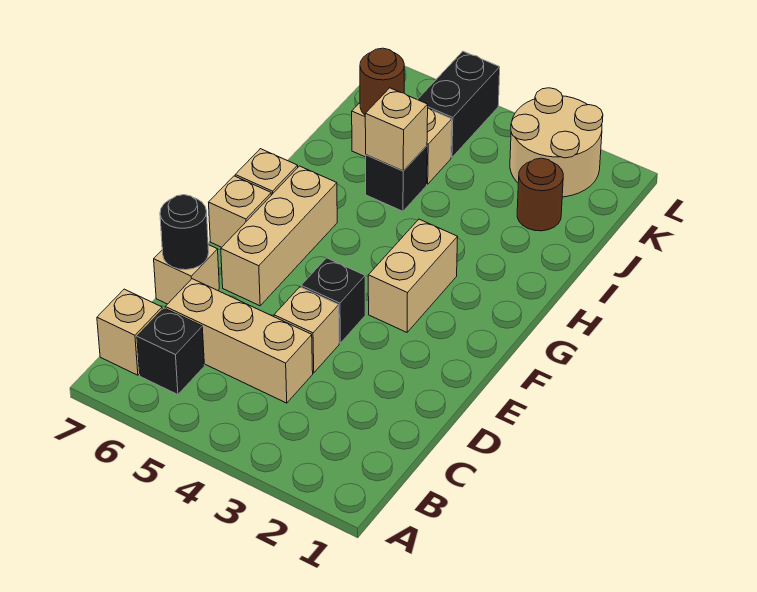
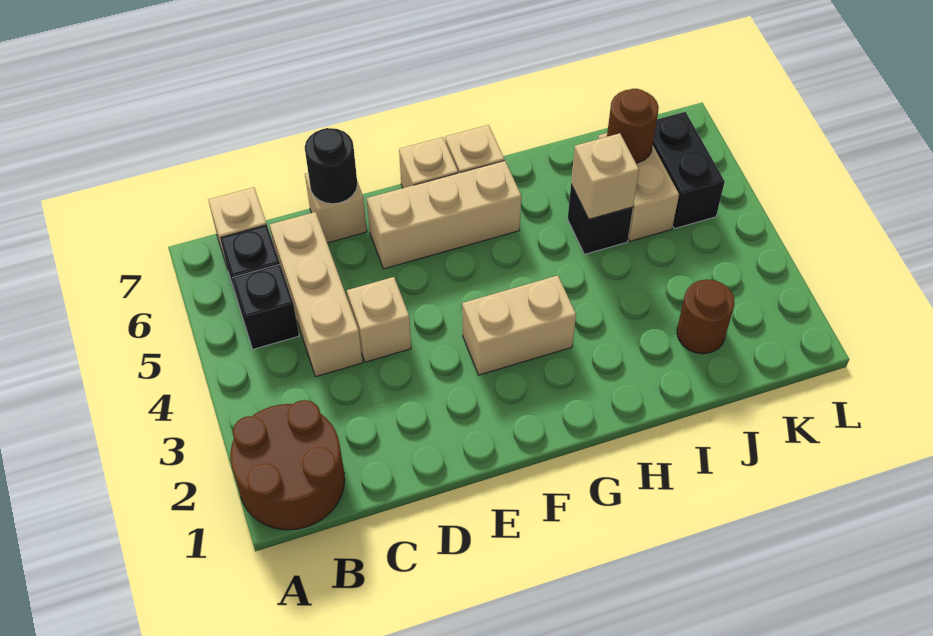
none -> brown round brick A1:B2 level 1
black brick E4 level 1 -> black brick B5 level 1
tan round brick K2:L3 level 1 -> none
black brick K5:L5 level 1 -> black brick K5:K6 level 1

